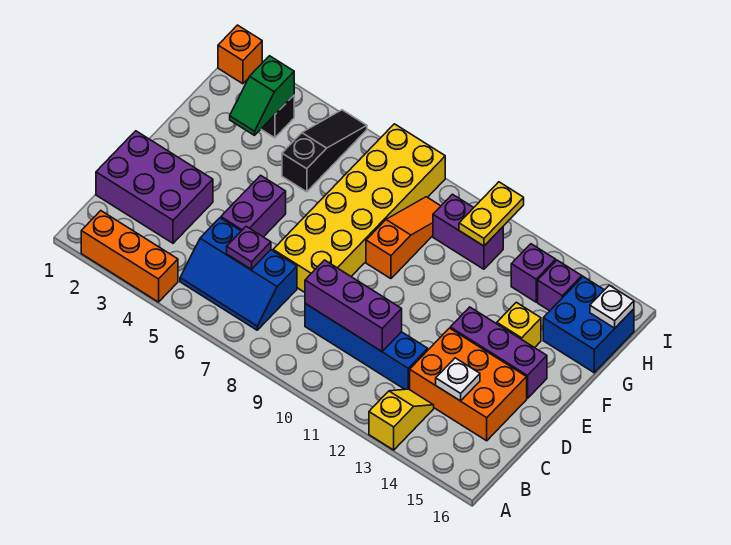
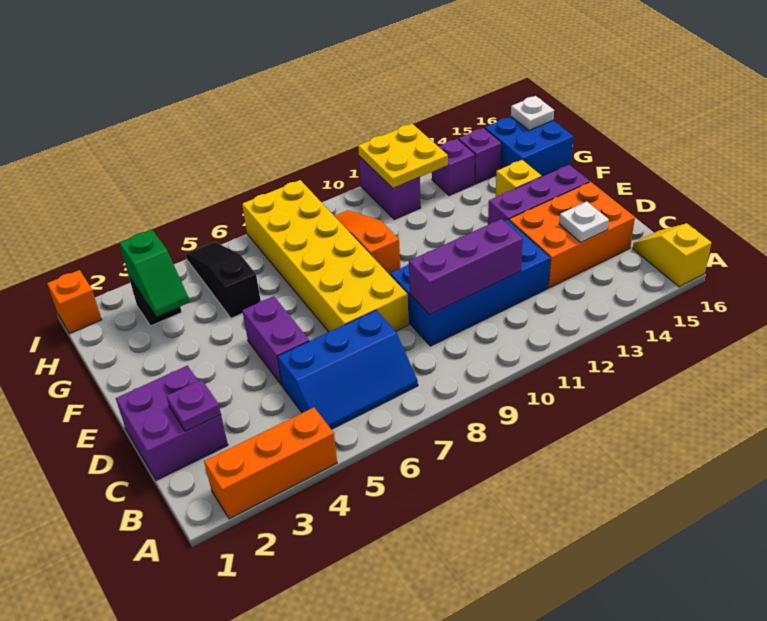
yellow slope A13:B13 level 1 top A -> yellow slope A16:B16 level 1 top A
purple brick C1:D3 level 1 -> purple brick C1:D2 level 1
purple plate C6 level 2 -> purple plate C2 level 2
blue brick C9:C12 level 1 -> blue brick C9:D12 level 1
purple brick H10:H11 level 1 -> purple brick H11:I11 level 1
yellow plate H11:I11 level 2 -> yellow plate H11:I12 level 2

